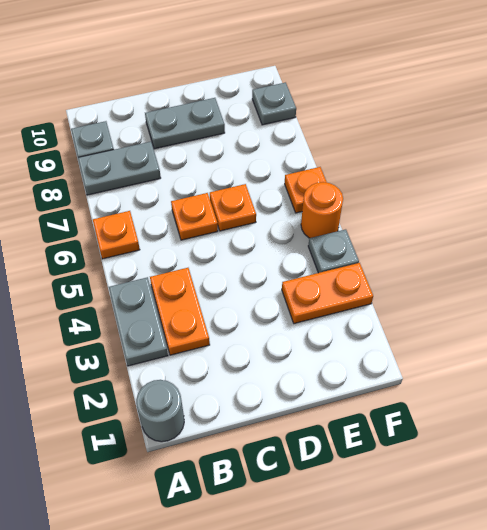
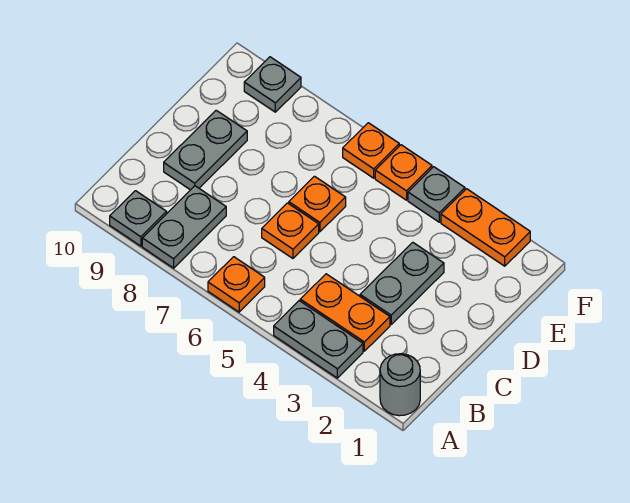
none -> grey plate C3:D3 level 1
orange plate E3:F3 level 1 -> orange plate F2:F3 level 1
orange round brick F5 level 1 -> orange plate F5 level 1

